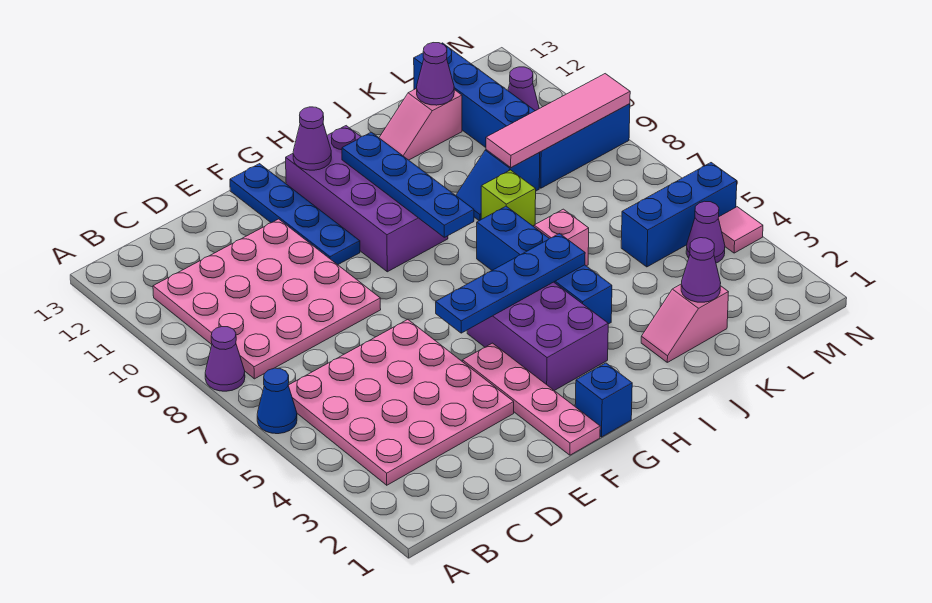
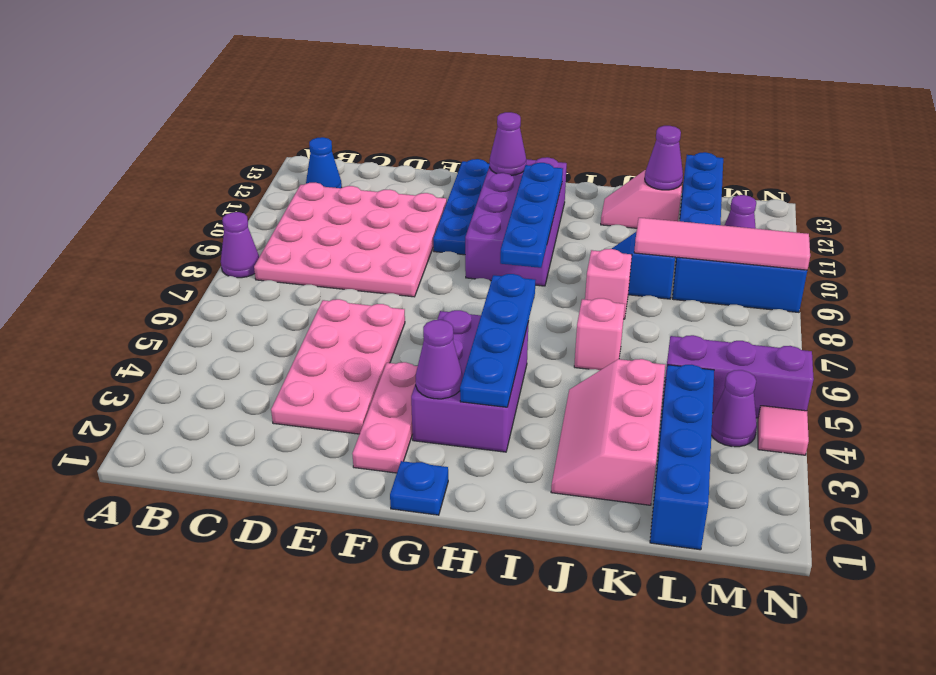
blue cone A6 level 1 -> blue cone B12 level 1
pink plate B3:E6 level 1 -> pink plate D3:E6 level 1
pink plate F1:F4 level 1 -> pink plate F2:F4 level 1
blue plate F5:I5 level 2 -> blue plate H3:H6 level 2
blue brick G1 level 1 -> blue plate G1 level 1
blue brick I4:I7 level 1 -> blue brick L1:L4 level 1
pink slope J2:K2 level 1 top K -> pink slope J2:K4 level 1 top K
lime brick J8 level 1 -> pink brick J8 level 1
purple cone K2 level 2 -> purple cone G3 level 2
blue brick L5:N5 level 1 -> purple brick L5:N5 level 1

